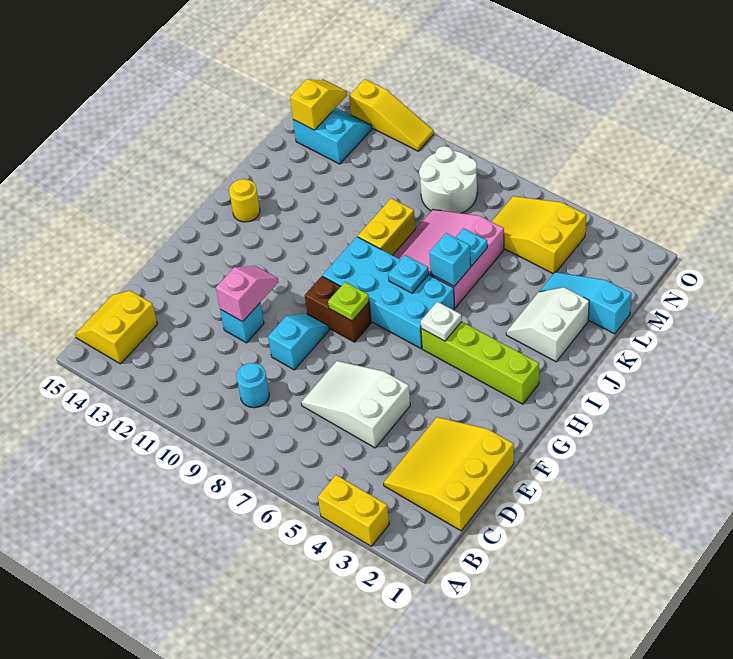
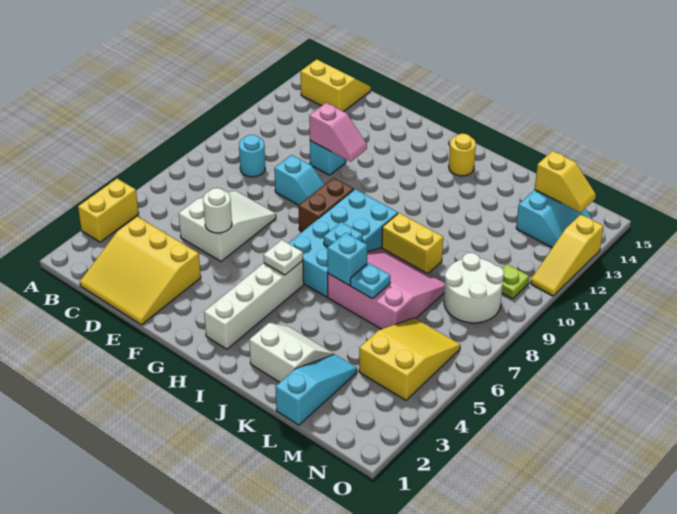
yellow slope C1:E3 level 1 top 1 -> yellow slope C1:E3 level 1 top 3
none -> white round brick E5 level 2
lime plate G8 level 2 -> lime plate N10 level 1
lime brick H2:H5 level 1 -> white brick H2:H5 level 1

